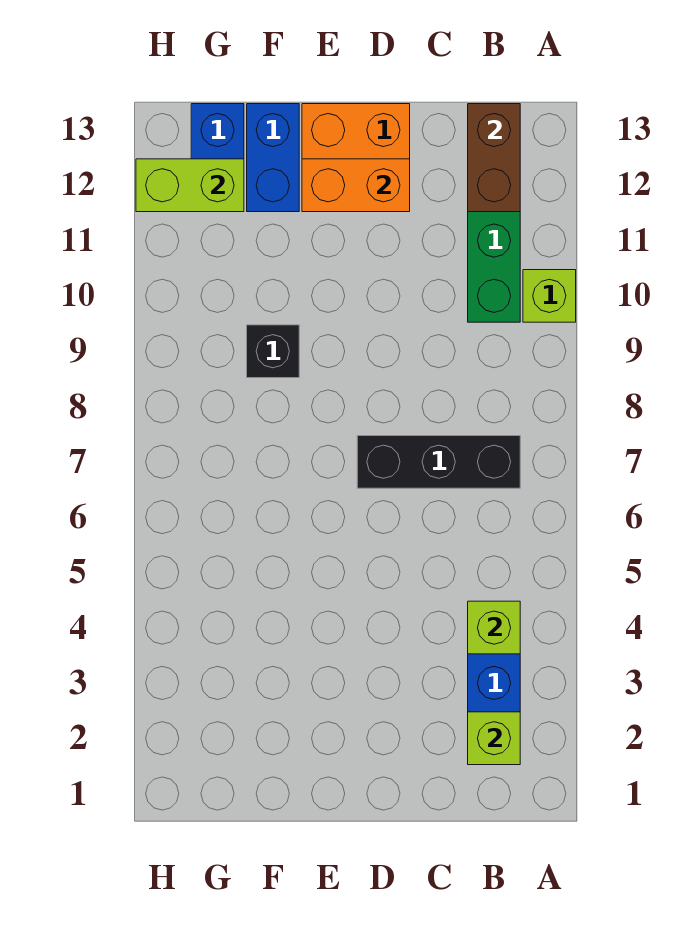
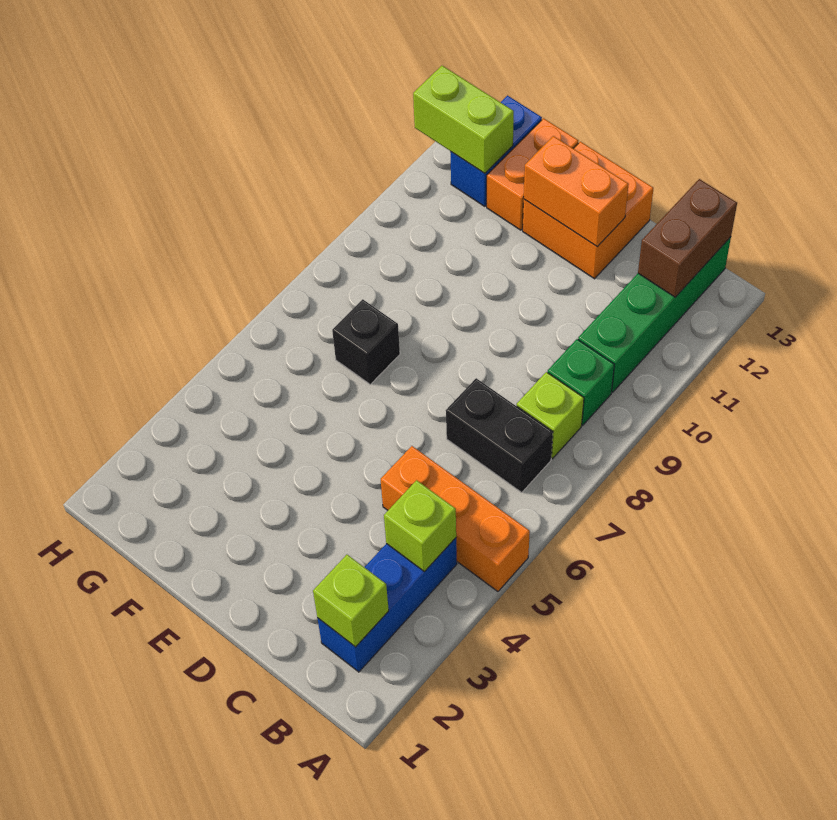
none -> orange brick A5:C5 level 1
lime brick A10 level 1 -> lime brick B8 level 1
black brick B7:D7 level 1 -> black brick B7:C7 level 1
none -> green brick B9 level 1
black brick F9 level 1 -> black brick F7 level 1
blue brick F12:F13 level 1 -> orange brick F12:F13 level 1

